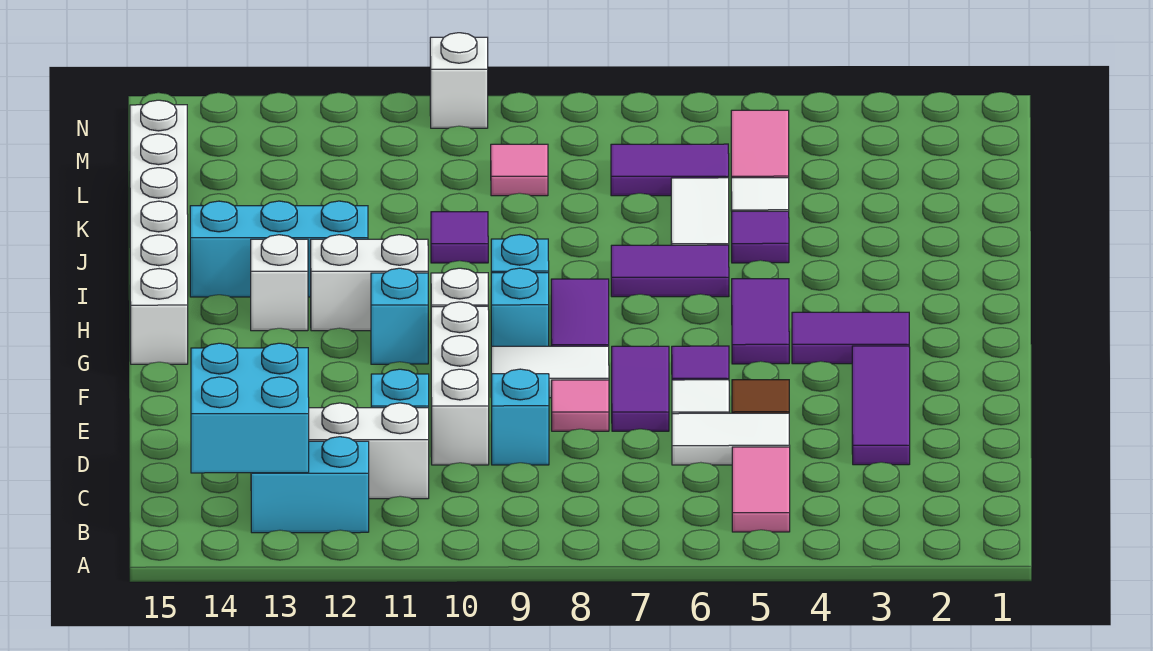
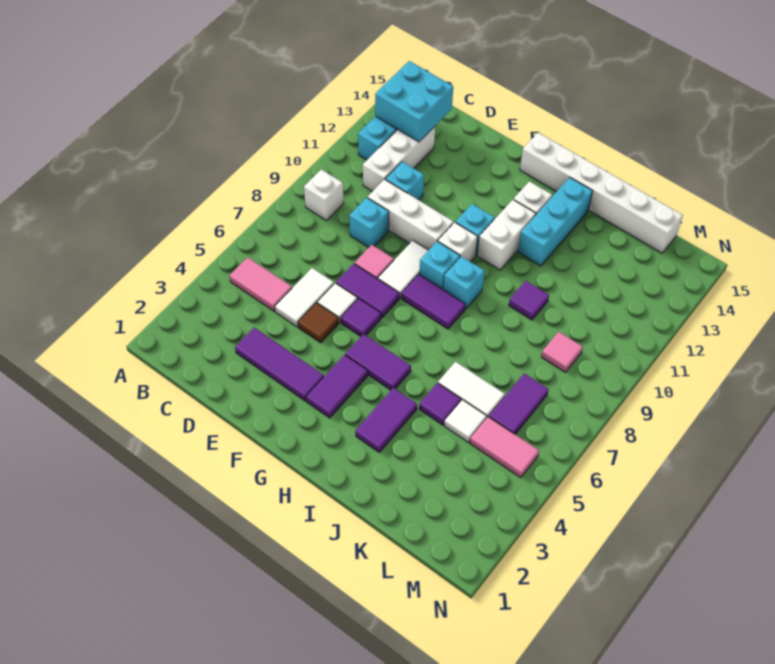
purple tile I6:I7 level 1 -> purple tile I3:I4 level 1
white brick N10 level 1 -> white brick B9 level 1

